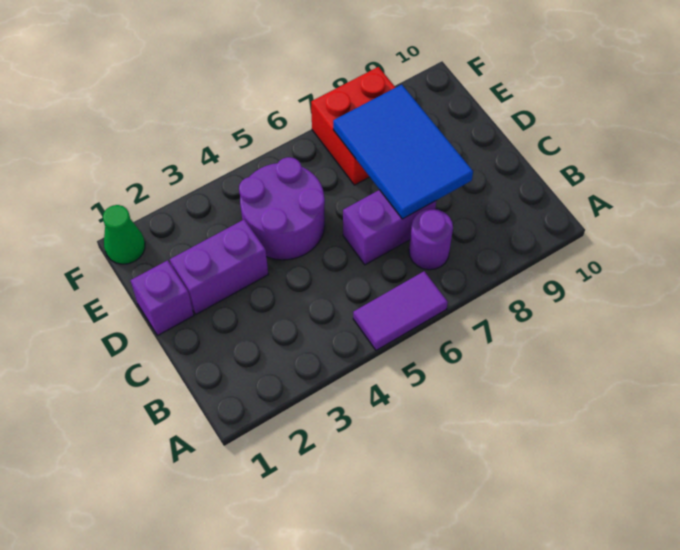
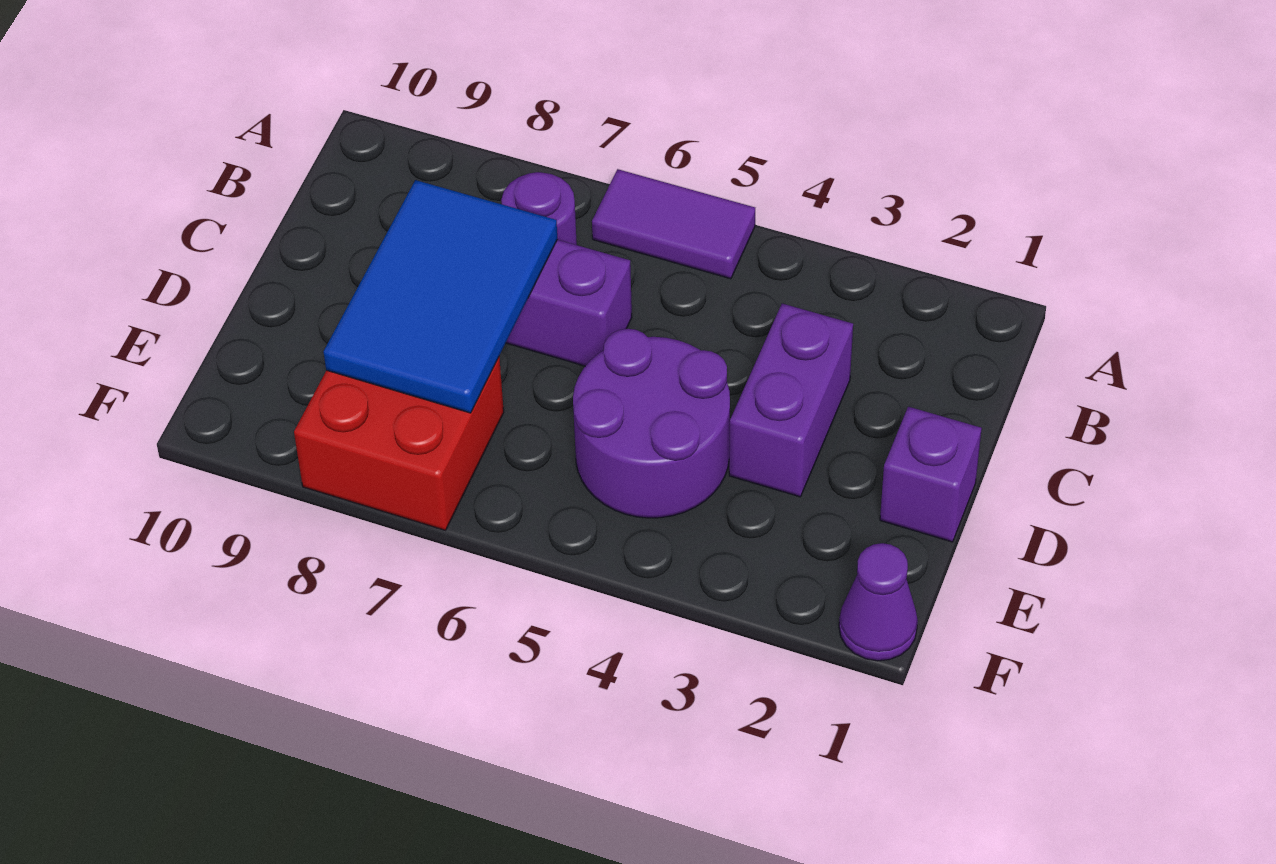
purple brick D2:D3 level 1 -> purple brick C3:D3 level 1
green cone F1 level 1 -> purple cone F1 level 1

